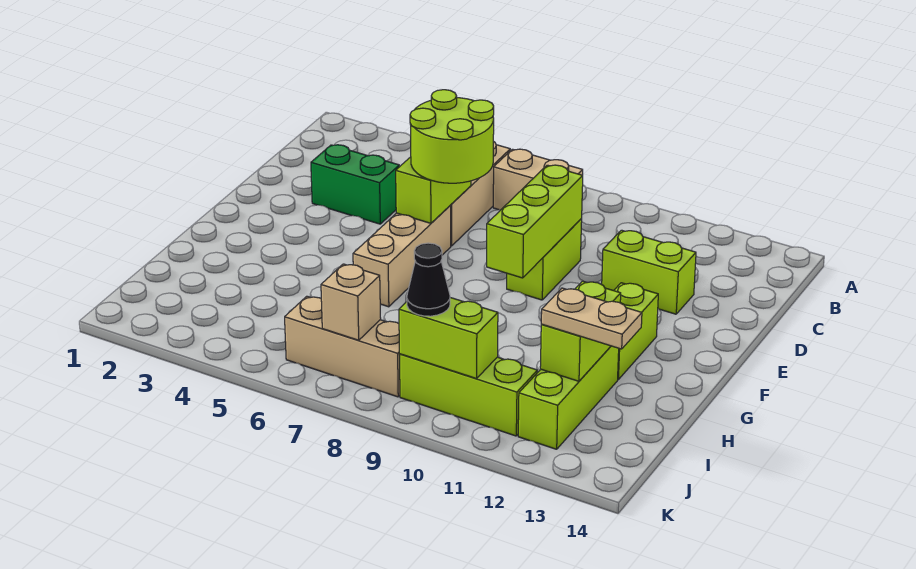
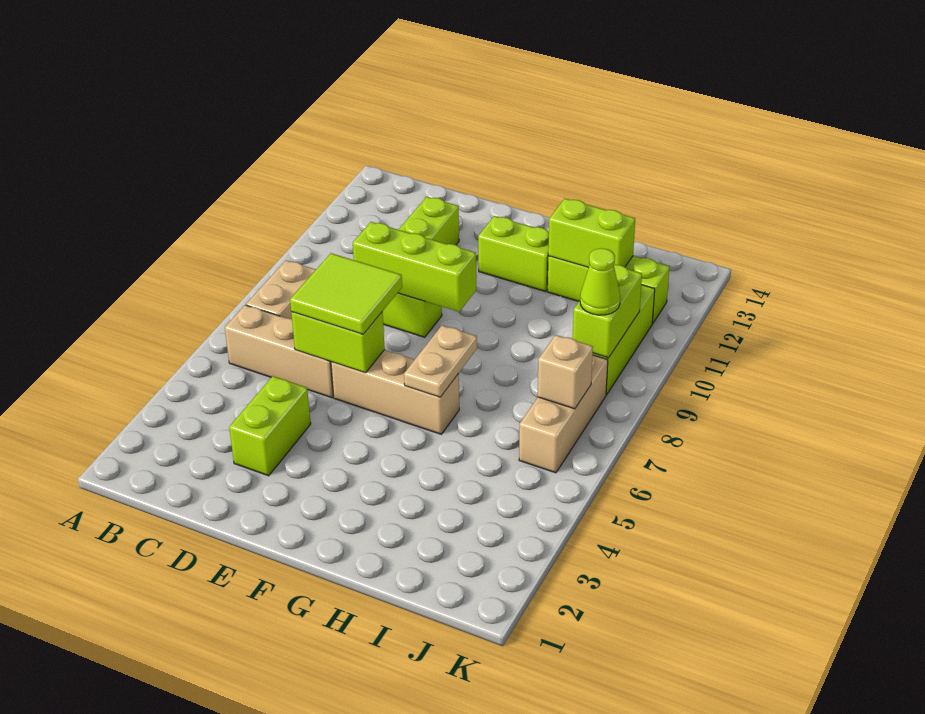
green brick D3:D4 level 1 -> lime brick D3:D4 level 1
lime round brick D6:E7 level 3 -> lime tile D6:E7 level 3
tan plate I12:I13 level 3 -> tan plate G6:G7 level 2
black cone J9 level 3 -> lime cone J9 level 3

